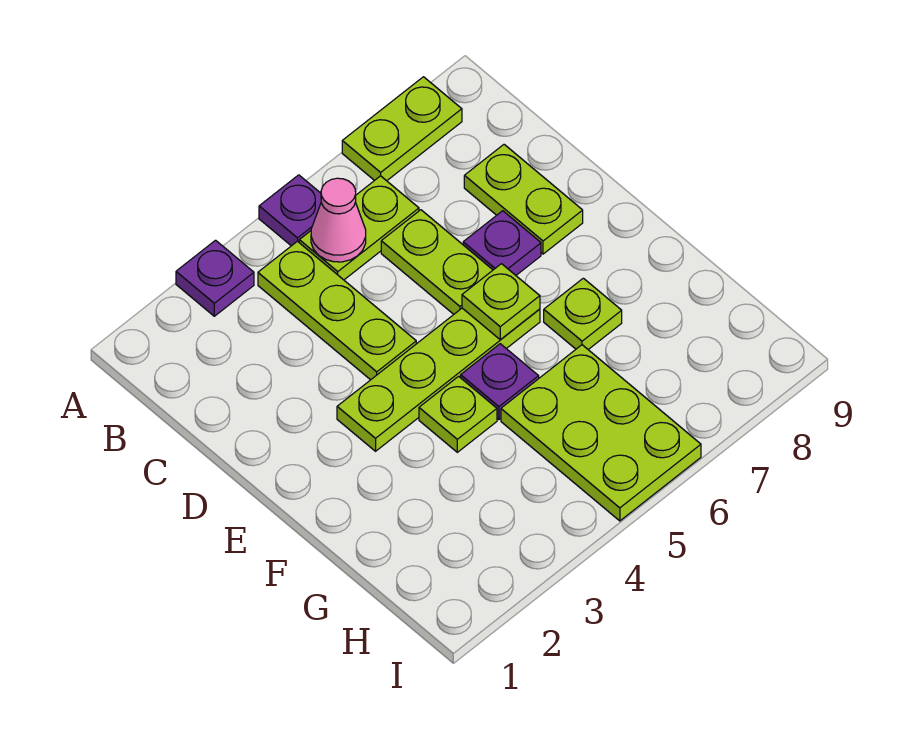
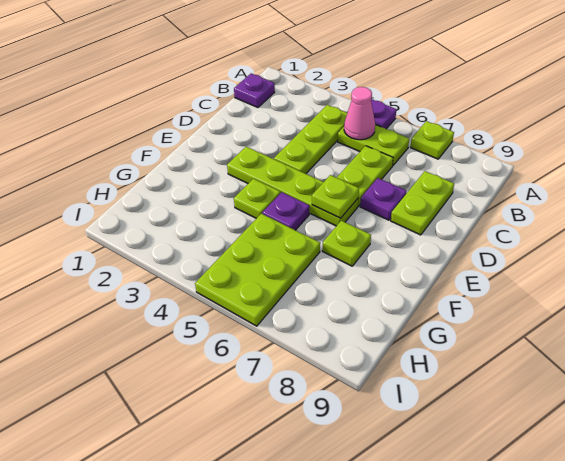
purple plate A3 level 1 -> purple plate B1 level 1
lime plate A7:A8 level 1 -> lime plate A7 level 1

